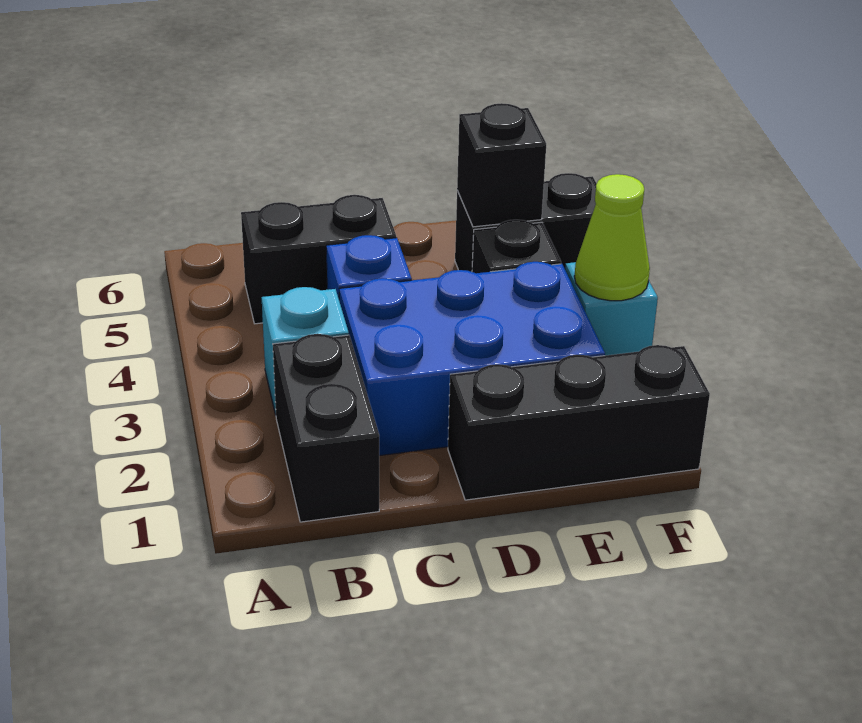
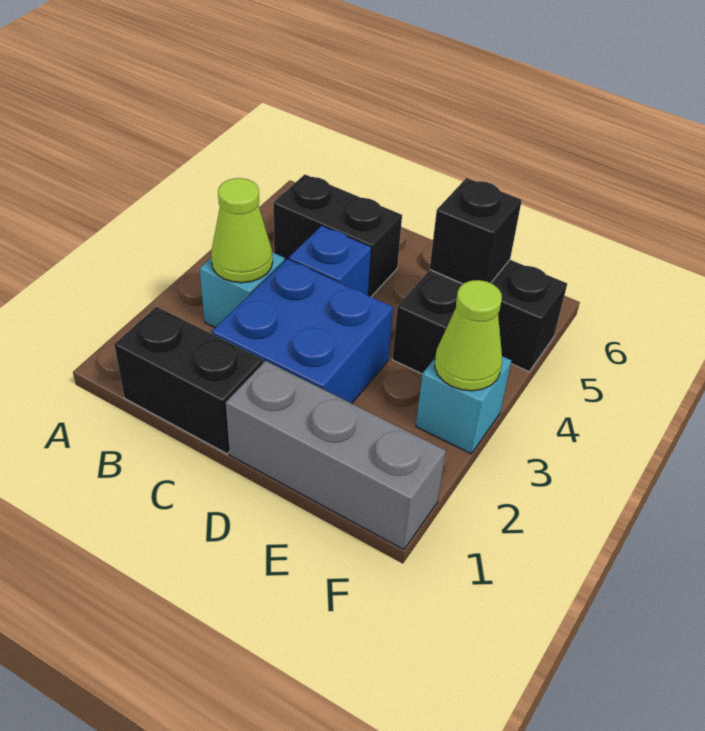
black brick B1:B2 level 1 -> black brick B1:C1 level 1
none -> lime cone B3 level 2
blue brick C2:E3 level 1 -> blue brick C2:D3 level 1
black brick D1:F1 level 1 -> grey brick D1:F1 level 1

